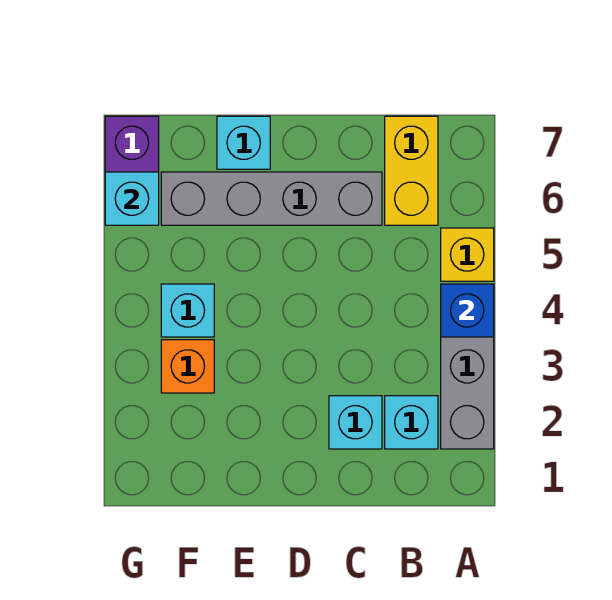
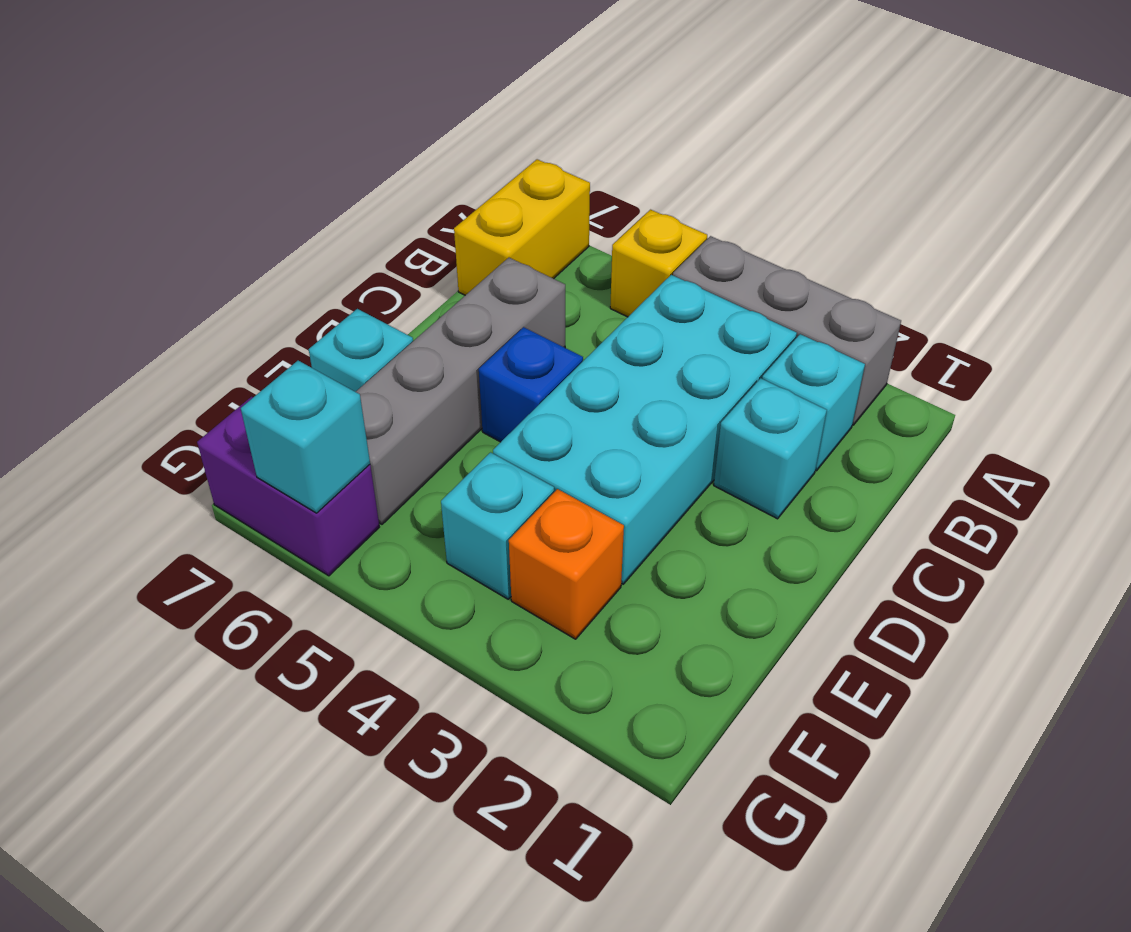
blue brick A4 level 2 -> blue brick D5 level 1
none -> cyan brick B3:E4 level 1
yellow brick B6:B7 level 1 -> yellow brick A7:B7 level 1

